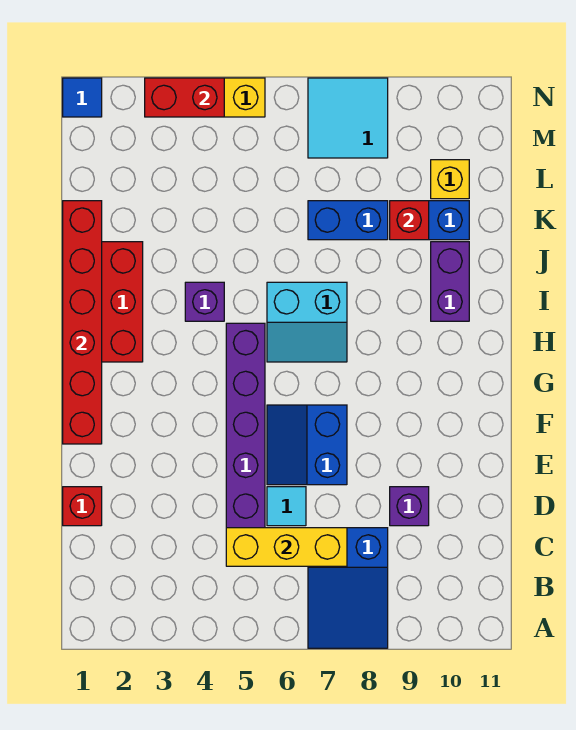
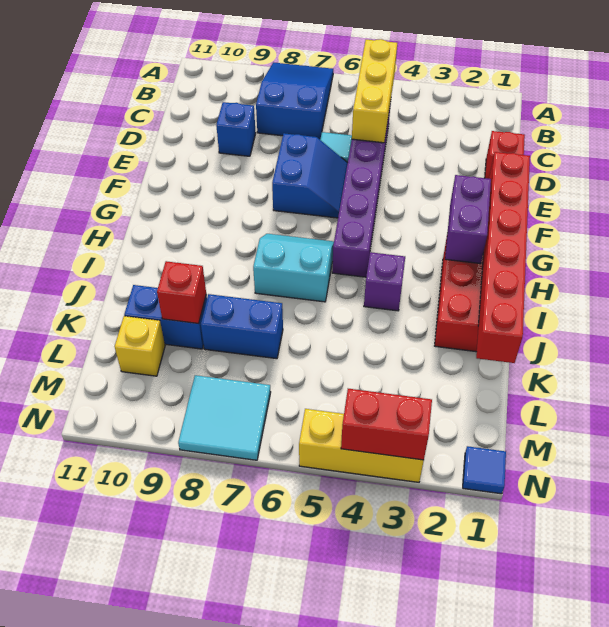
yellow brick C5:C7 level 2 -> yellow brick B5:D5 level 2
purple brick D9 level 1 -> blue brick D9 level 1
purple brick I10:J10 level 1 -> purple brick G2:H2 level 2

